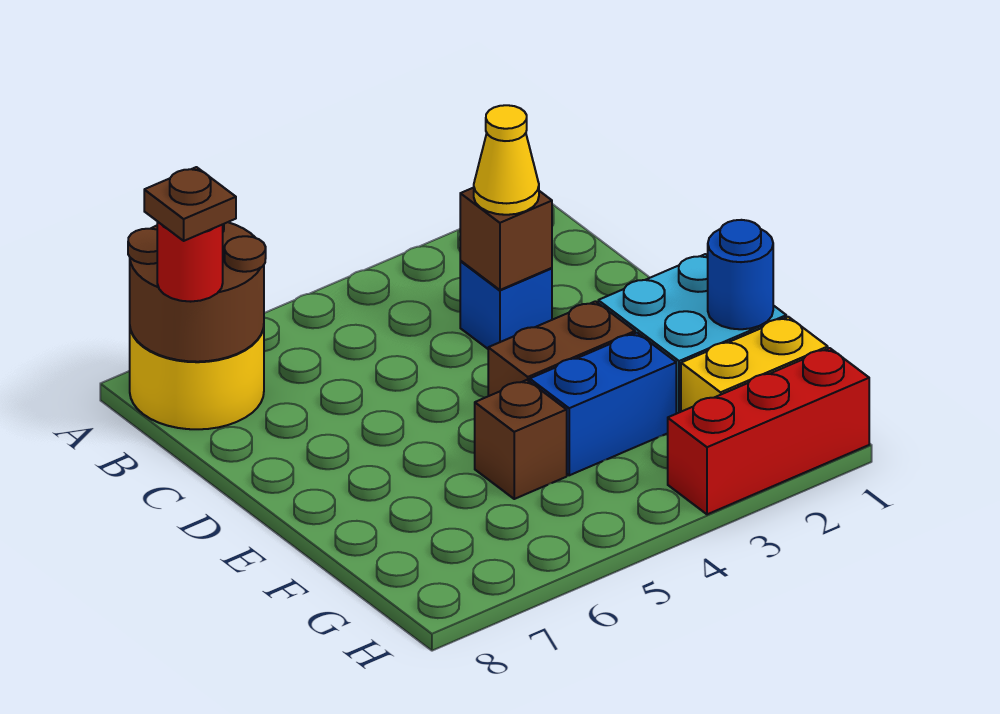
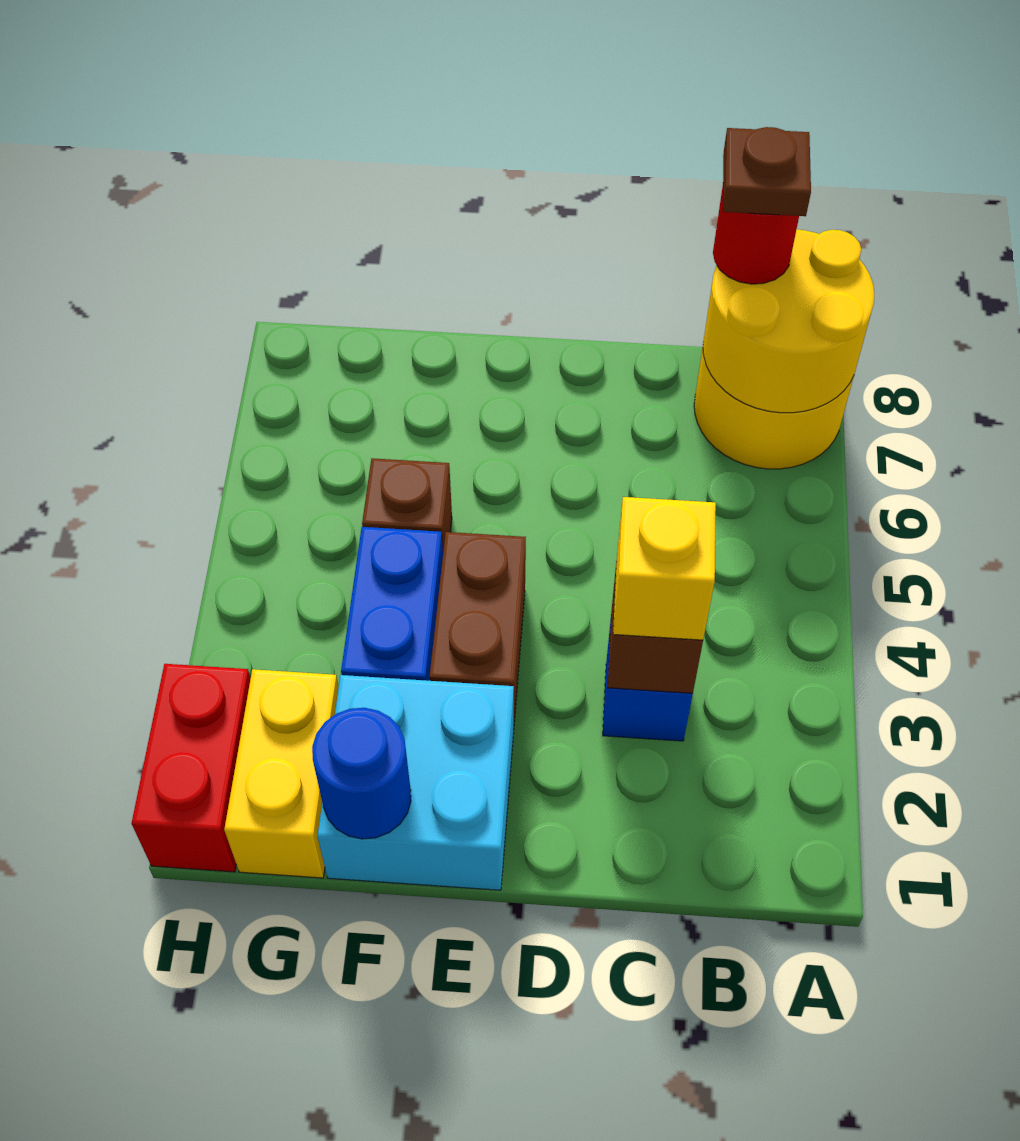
brown round brick A7:B8 level 2 -> yellow round brick A7:B8 level 2
yellow cone C3 level 3 -> yellow brick C3 level 3
red brick H1:H3 level 1 -> red brick H1:H2 level 1

